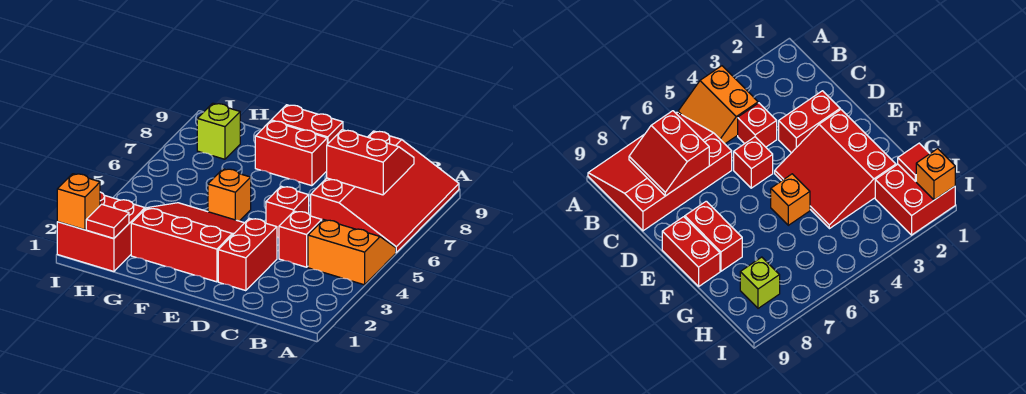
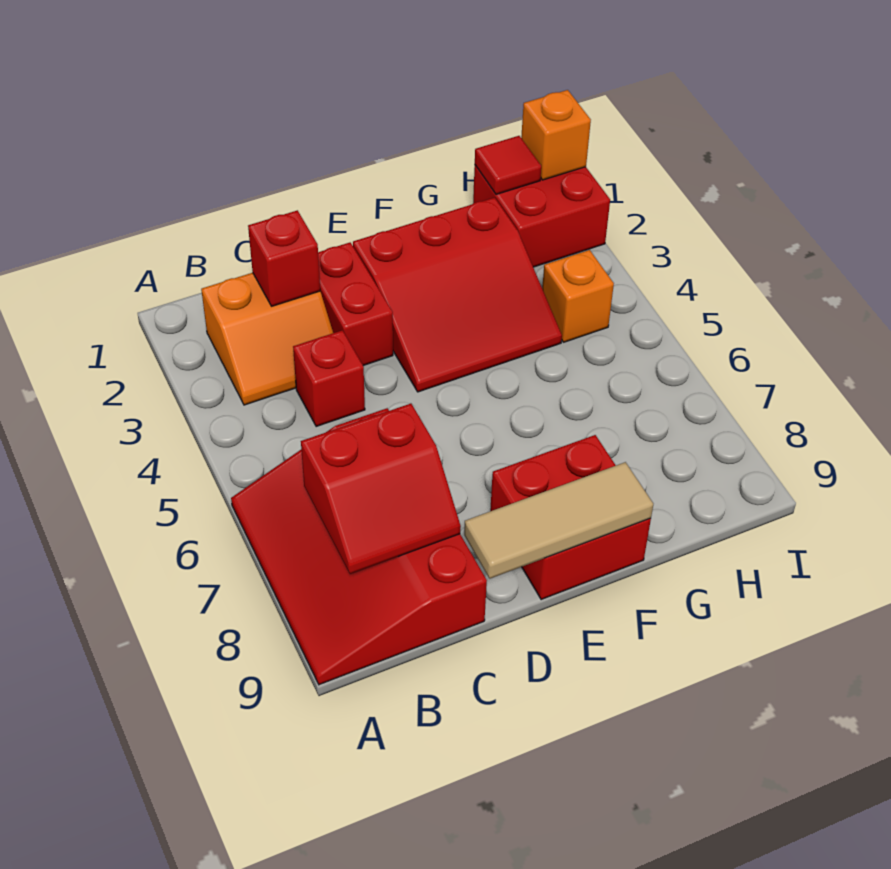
orange slope A4:B5 level 1 top 4 -> orange slope B2:C3 level 1 top 2
red brick D5 level 1 -> red brick C2 level 2
none -> tan tile D9:F9 level 2
orange brick F5 level 1 -> orange brick H4 level 1
lime brick H8 level 1 -> none

